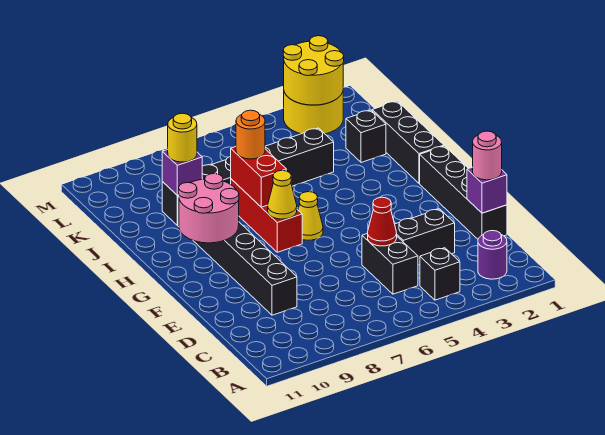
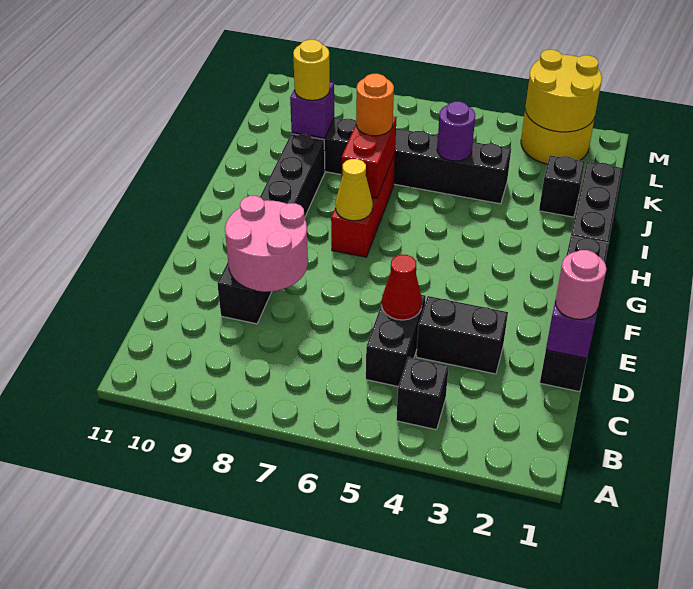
purple round brick B2 level 1 -> purple round brick J5 level 2
yellow cone G6 level 1 -> none
pink round brick G9:H10 level 2 -> pink round brick D8:E9 level 2

